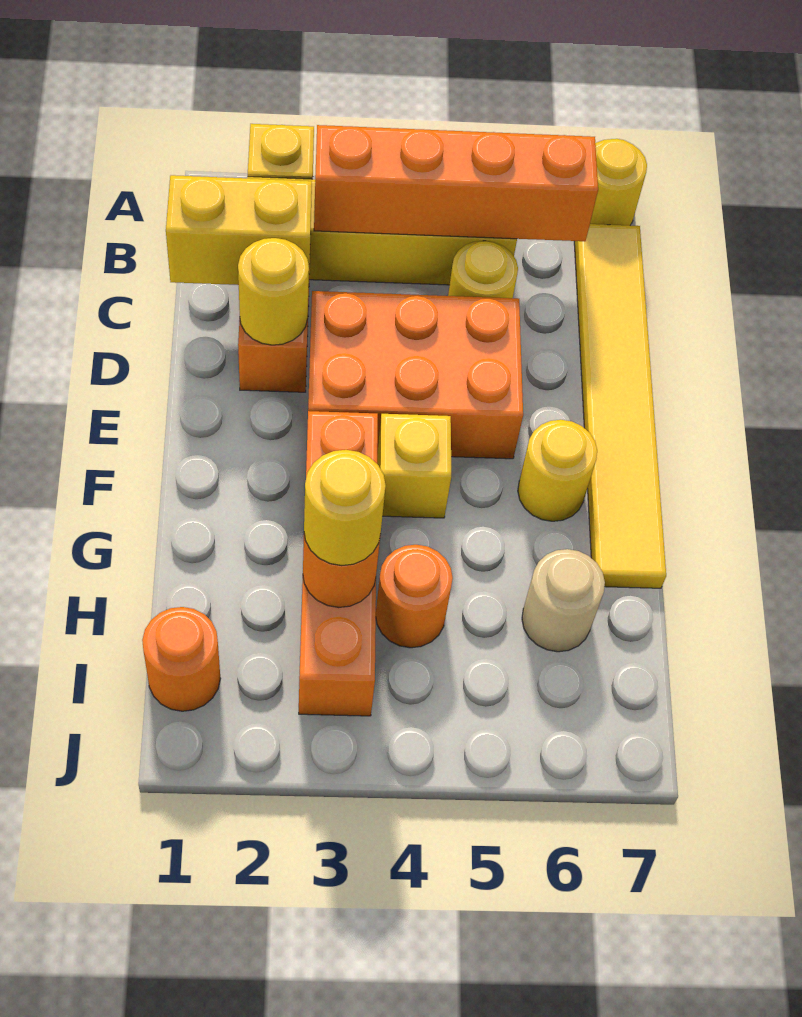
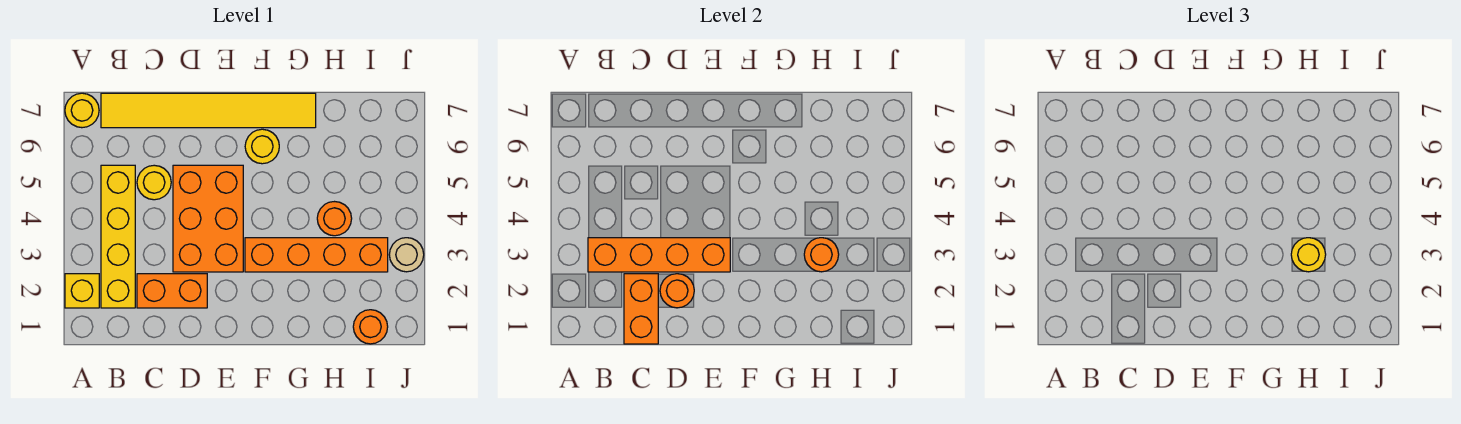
orange brick B3:B6 level 2 -> orange brick B3:E3 level 2
yellow brick C1:C2 level 2 -> orange brick C1:C2 level 2
yellow round brick D2 level 2 -> orange round brick D2 level 2
yellow brick F4 level 1 -> none
tan round brick H6 level 1 -> tan round brick J3 level 1

